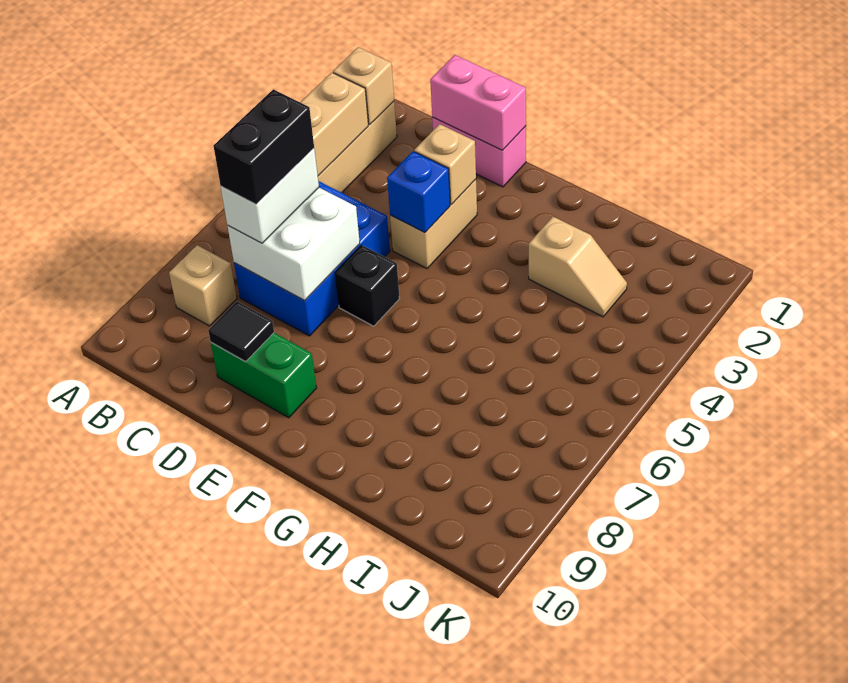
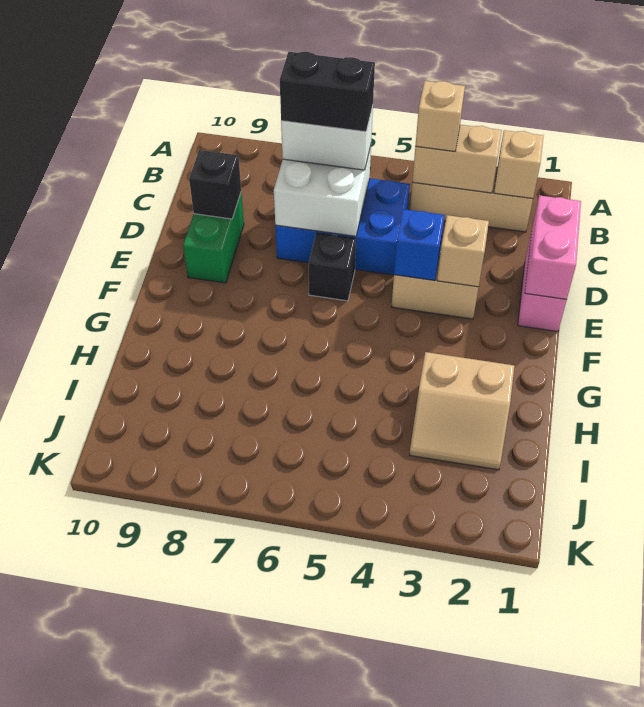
tan brick B8 level 1 -> tan brick B4 level 3
black tile D9 level 2 -> black brick D9 level 2
tan slope H3:I3 level 1 top H -> tan slope H2:I3 level 1 top H

